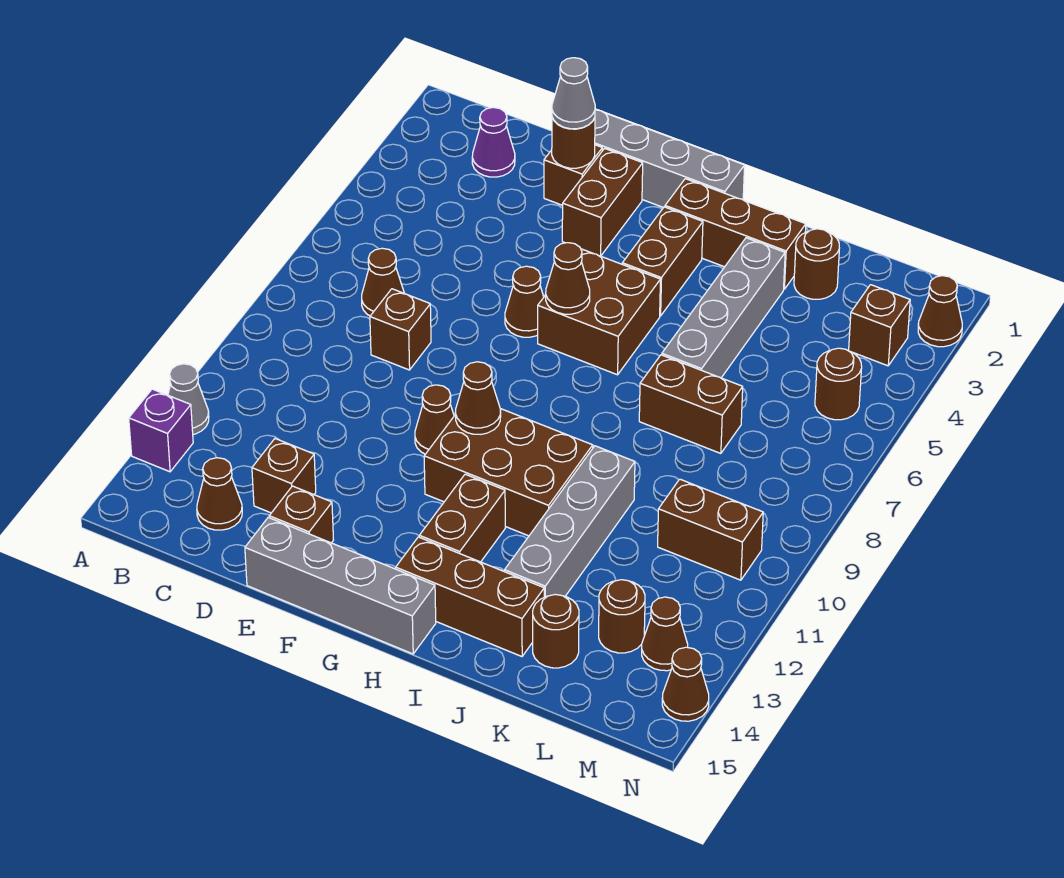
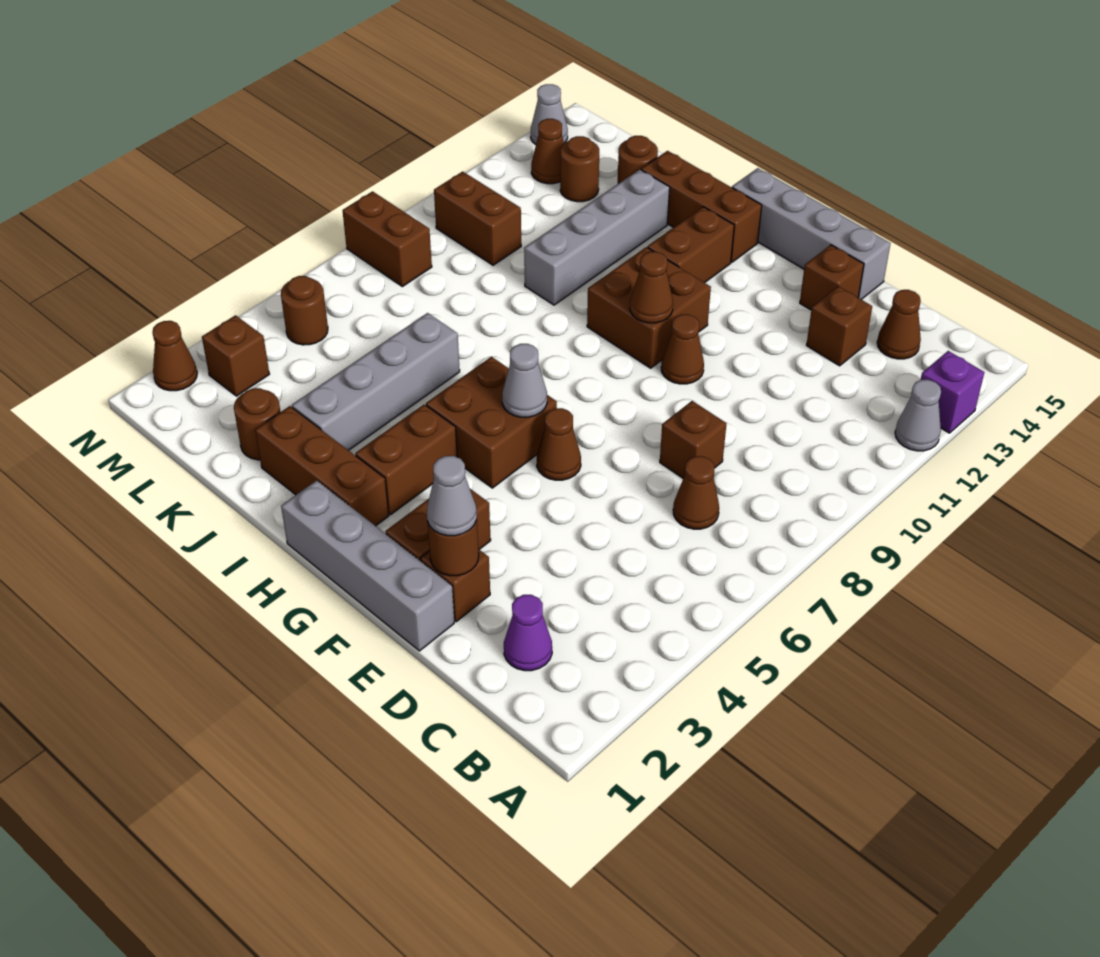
brown cone G6 level 2 -> grey cone G6 level 2
brown brick G10:I11 level 1 -> brown brick G10:H11 level 1
brown brick J7:K7 level 1 -> brown brick M8:N8 level 1
brown cone N14 level 1 -> grey cone N14 level 1

